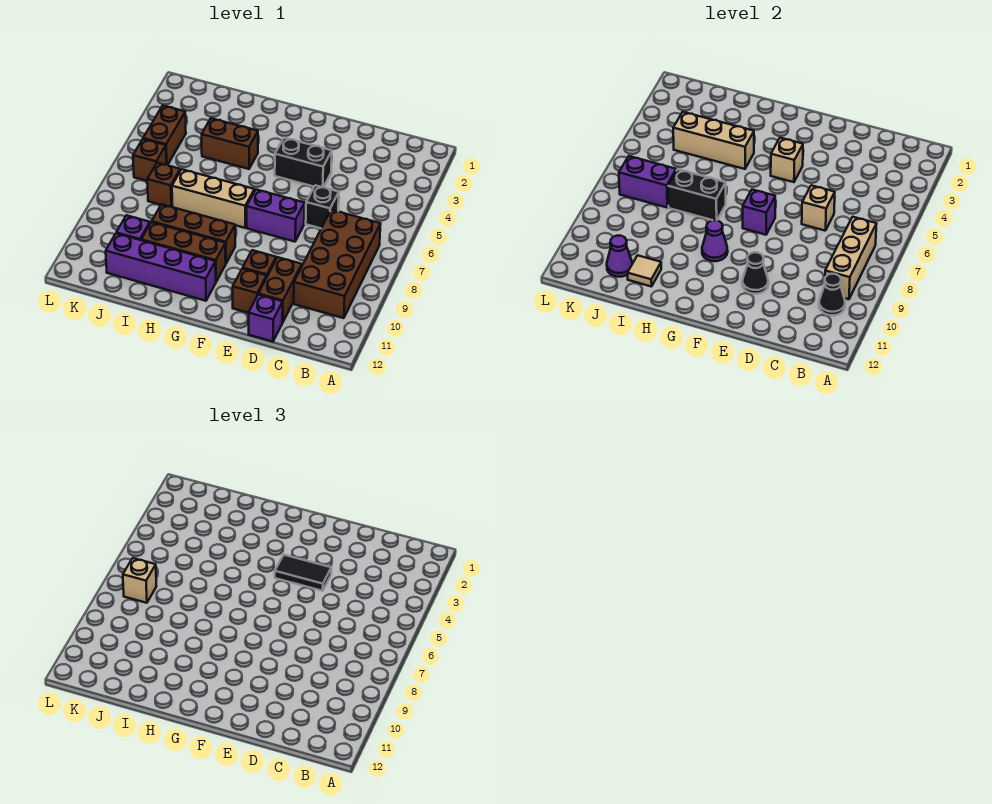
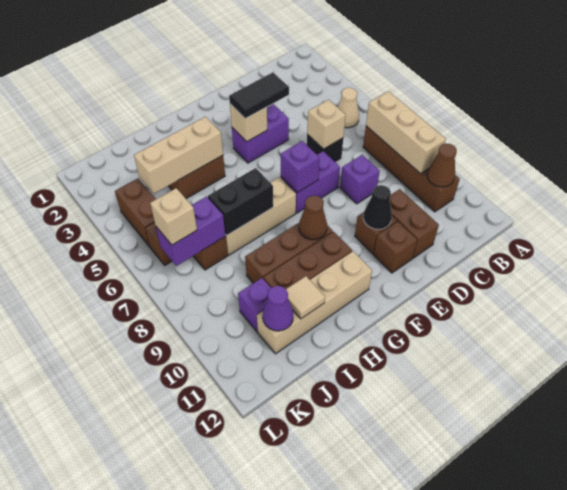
none -> tan cone B5 level 1
brown brick B7:C10 level 1 -> brown brick B7:B10 level 1
black cone B10 level 2 -> brown cone B10 level 2
purple brick D12 level 1 -> purple brick D8 level 1
black brick E4:F4 level 1 -> purple brick E4:F4 level 1
purple cone G9 level 2 -> brown cone G9 level 2
purple brick G11:J11 level 1 -> tan brick G11:J11 level 1

